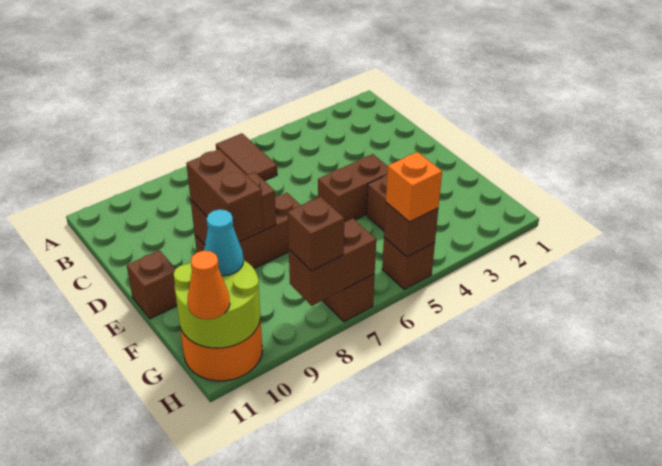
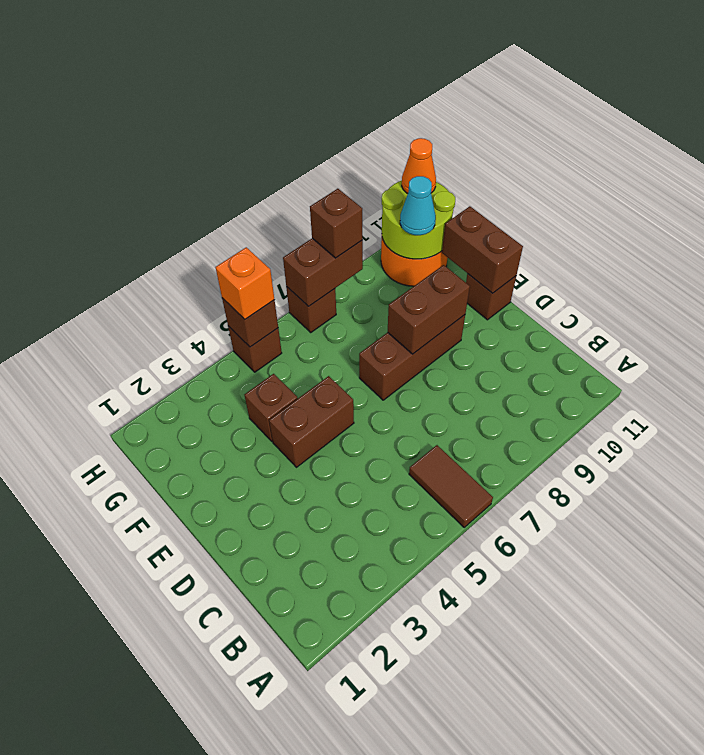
brown brick E9:F9 level 3 -> brown brick E11:F11 level 2

